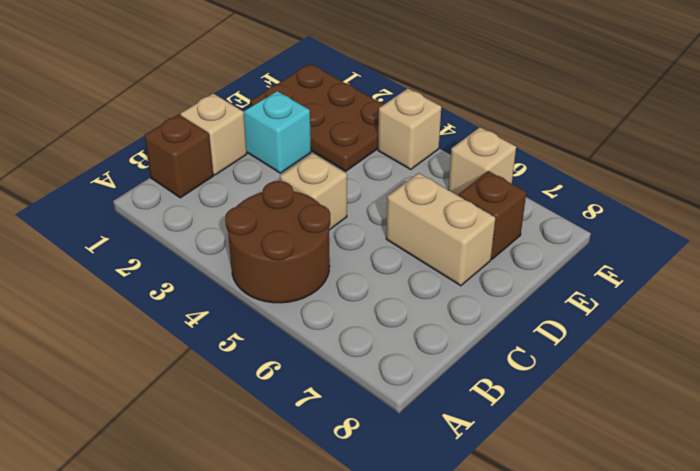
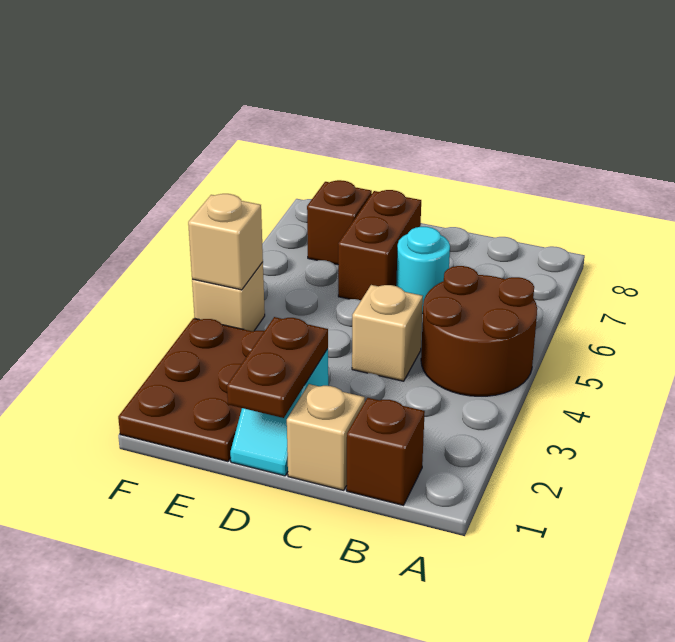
none -> cyan round brick C6 level 1
none -> brown plate D1:D2 level 2
tan brick D6:D7 level 1 -> brown brick D6:D7 level 1
tan brick F6 level 1 -> tan brick F4 level 2

